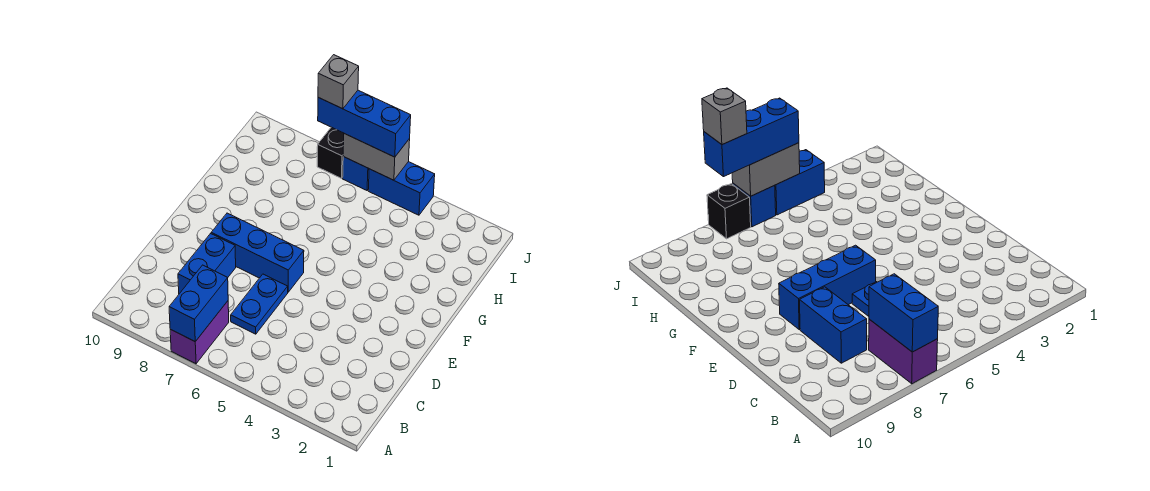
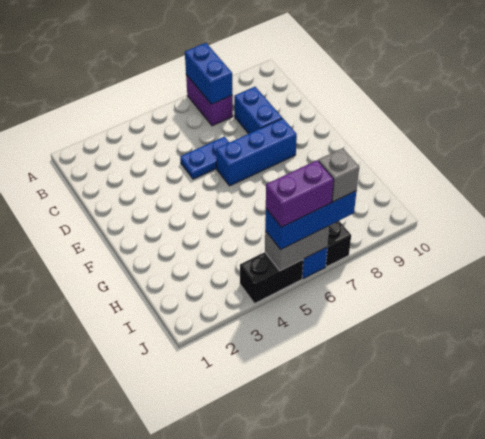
blue plate C6:D6 level 1 -> blue plate D5:D6 level 1
blue brick J4:J5 level 1 -> black brick J4:J5 level 1
none -> purple brick J5:J6 level 4

